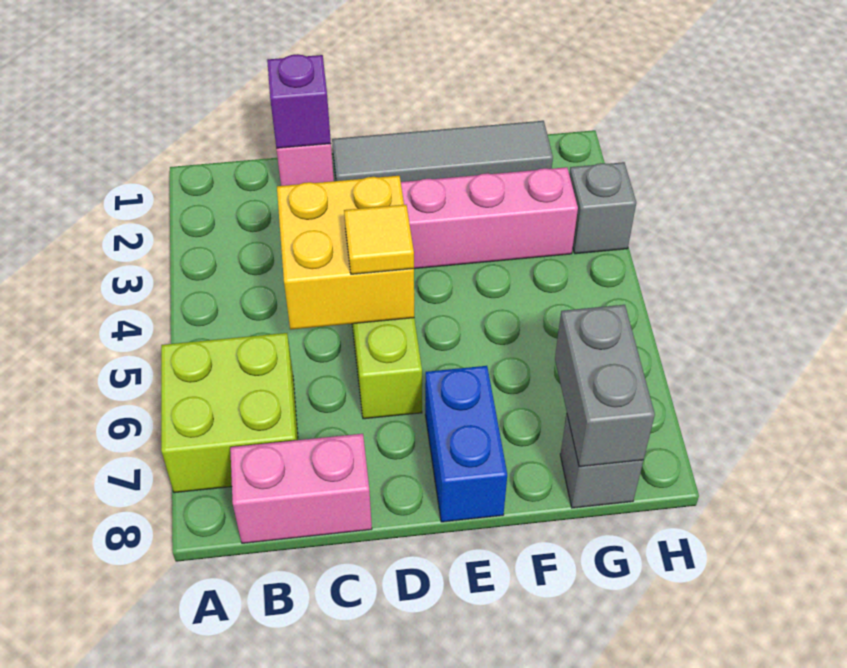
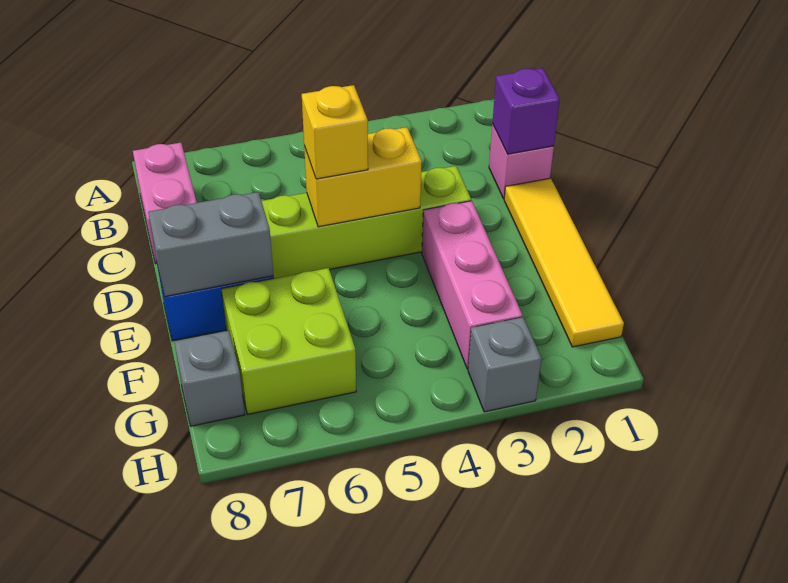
lime brick A6:B7 level 1 -> lime brick F6:G7 level 1
yellow brick C4:D5 level 2 -> yellow brick D4:D5 level 2
grey tile D1:G1 level 1 -> yellow tile D1:G1 level 1
yellow tile D5 level 3 -> yellow brick D5 level 3
grey brick G7:G8 level 2 -> grey brick E7:E8 level 2

